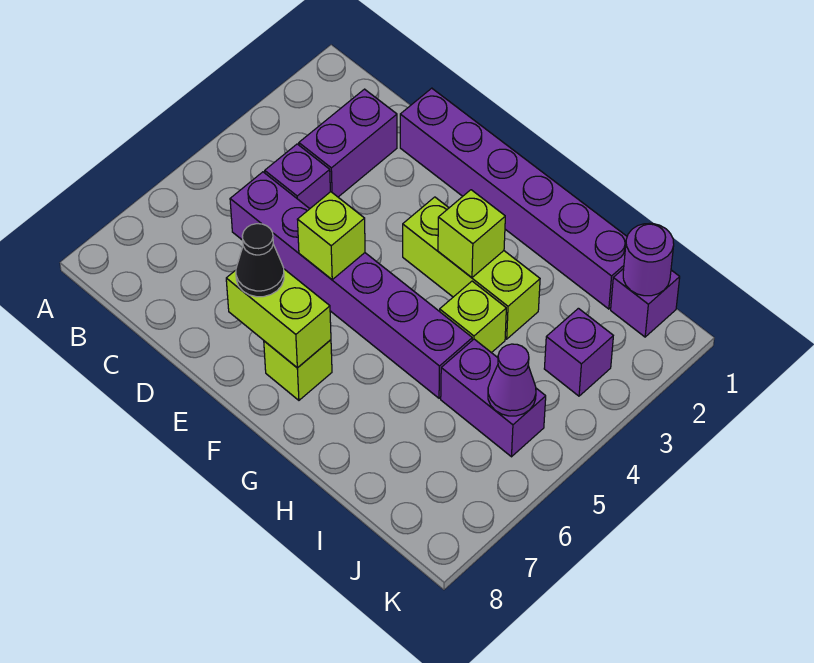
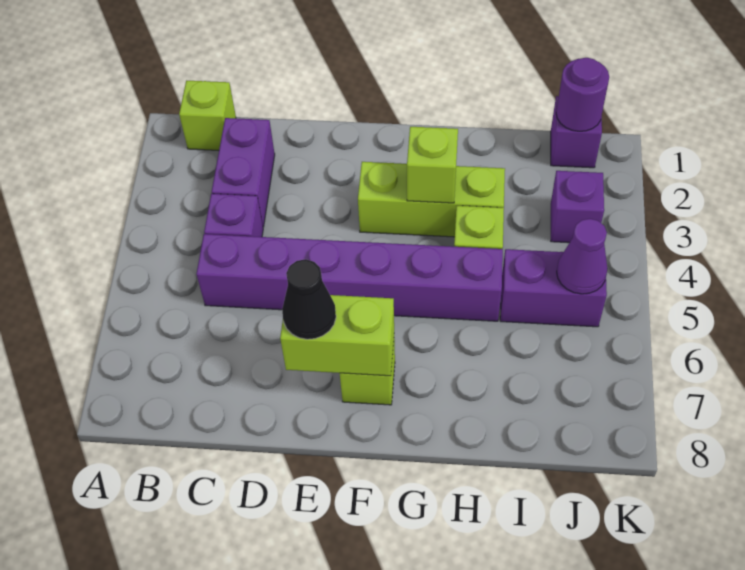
purple brick D1:I1 level 1 -> none
lime brick E5 level 2 -> lime brick B1 level 1

